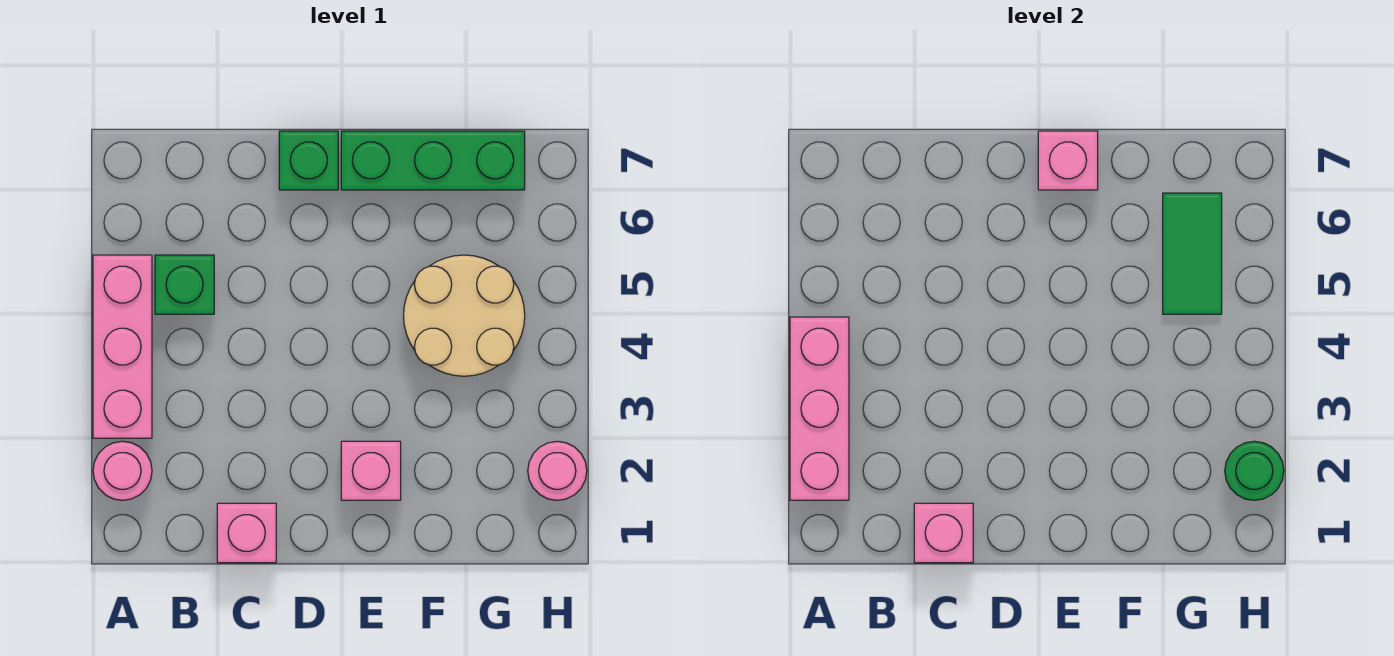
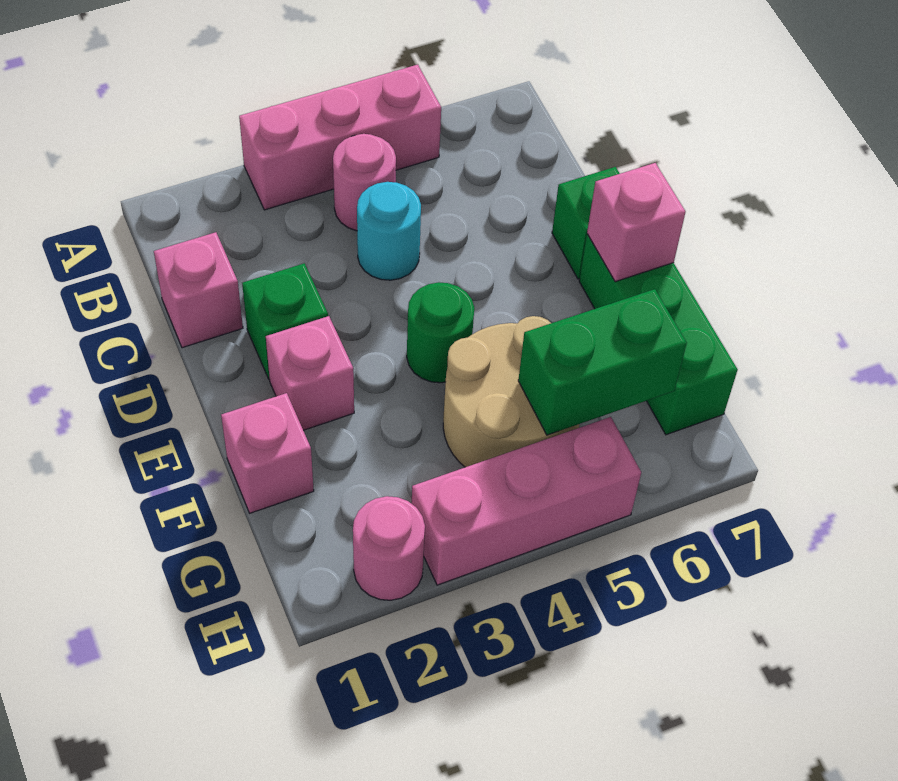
pink round brick A2 level 1 -> pink round brick B4 level 1
pink brick A2:A4 level 2 -> pink brick H3:H5 level 1
green brick B5 level 1 -> green brick D2 level 1
pink brick C1 level 2 -> pink brick F1 level 1
none -> cyan round brick C4 level 1
green tile G5:G6 level 2 -> green brick G5:G6 level 2
green round brick H2 level 2 -> green round brick E4 level 1

